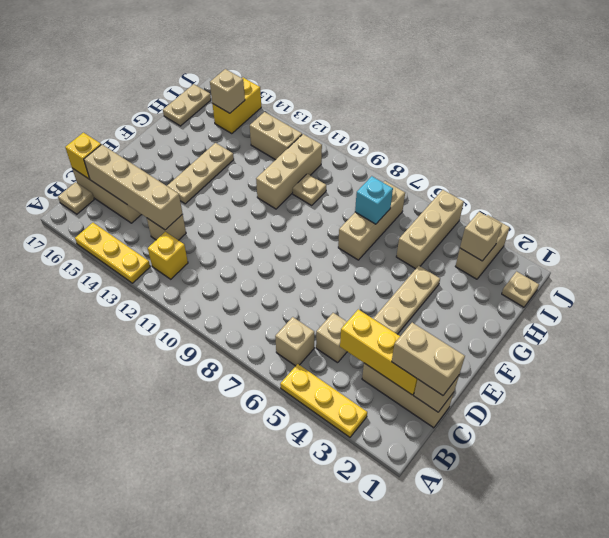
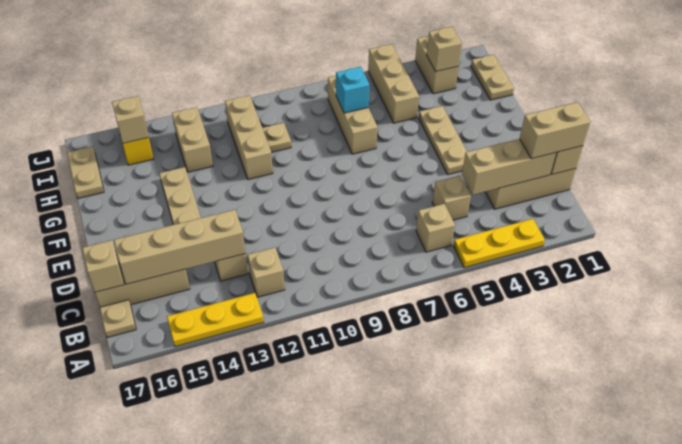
yellow brick B12 level 1 -> tan brick B12 level 1
yellow brick C2:C4 level 2 -> tan brick C2:C4 level 2
yellow brick C17 level 2 -> tan brick C17 level 2
tan plate I1 level 1 -> tan plate H1:I1 level 1
tan brick I12:I13 level 1 -> tan brick H13:I13 level 1

